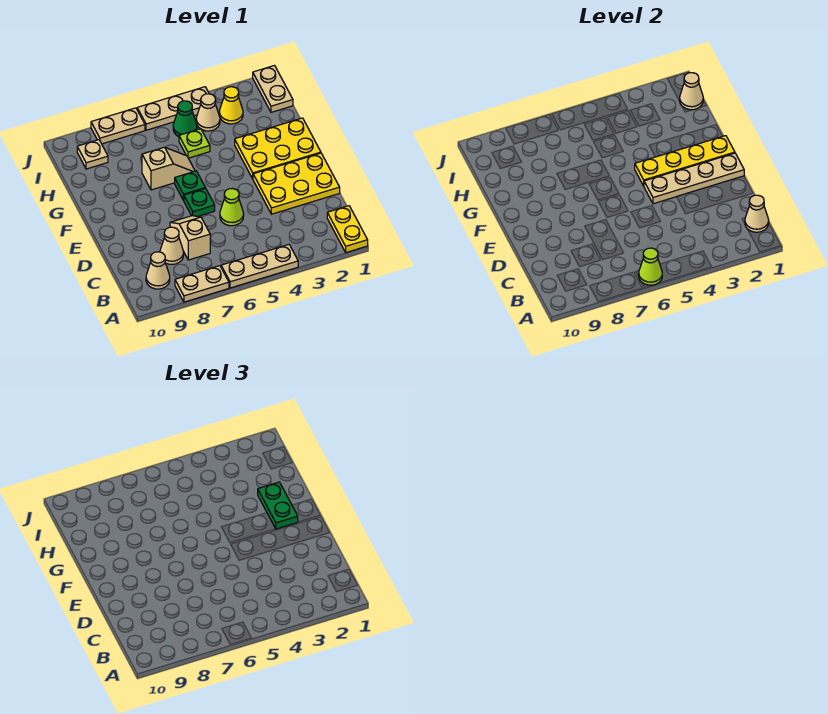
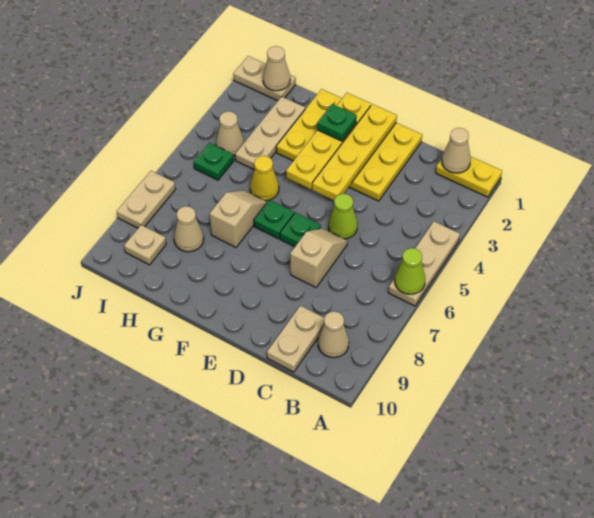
tan plate A7:A8 level 1 -> tan plate C9:C10 level 1
tan slope C7:D7 level 1 top C -> tan slope D6:D7 level 1 top 7
tan cone C8 level 1 -> tan cone H8 level 1
tan plate E1:E4 level 2 -> yellow plate E1:E4 level 2
green plate F2:G2 level 3 -> green plate F2 level 3
lime plate H5 level 1 -> none
yellow cone I3 level 1 -> yellow cone G5 level 1
green cone I5 level 1 -> green plate I5 level 1
tan plate J4:J6 level 1 -> tan plate H2:H4 level 1

